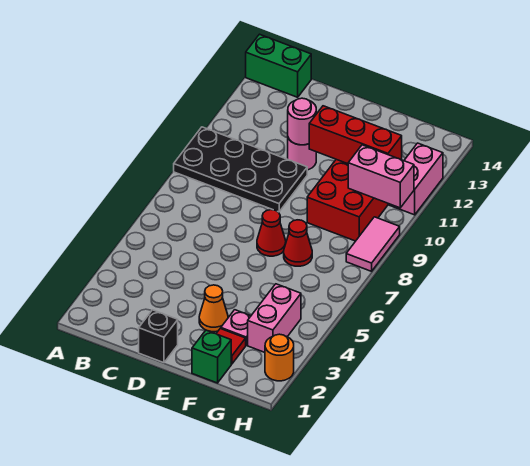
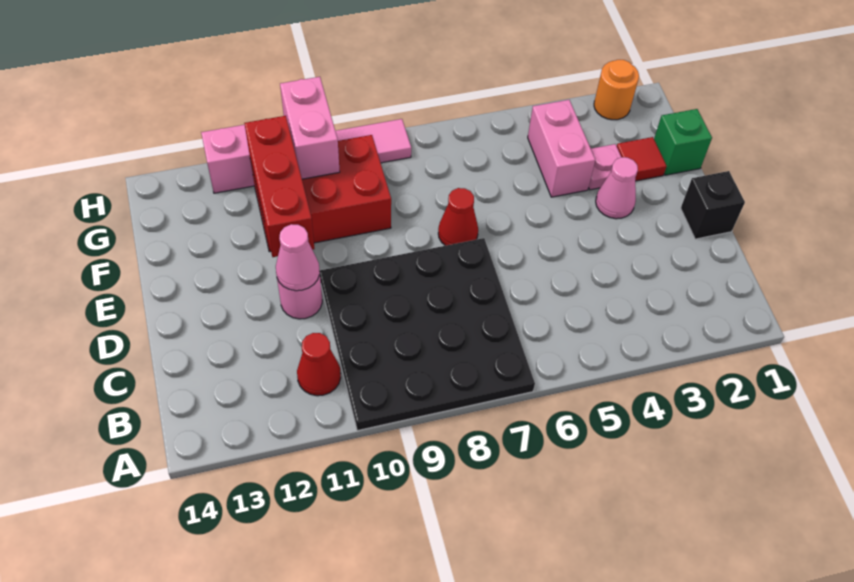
black plate A9:D10 level 1 -> black plate A7:D10 level 1
green brick A14:B14 level 1 -> none
pink round brick D11 level 2 -> pink cone D11 level 2
orange cone E3 level 1 -> pink cone E3 level 1
red cone F7 level 1 -> red cone B11 level 1
pink brick G3:G4 level 1 -> pink brick F4:G4 level 1

